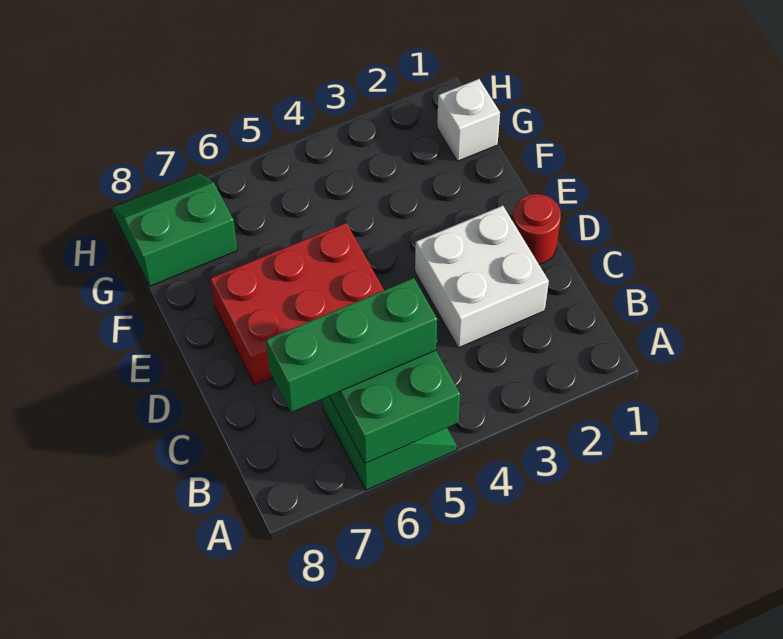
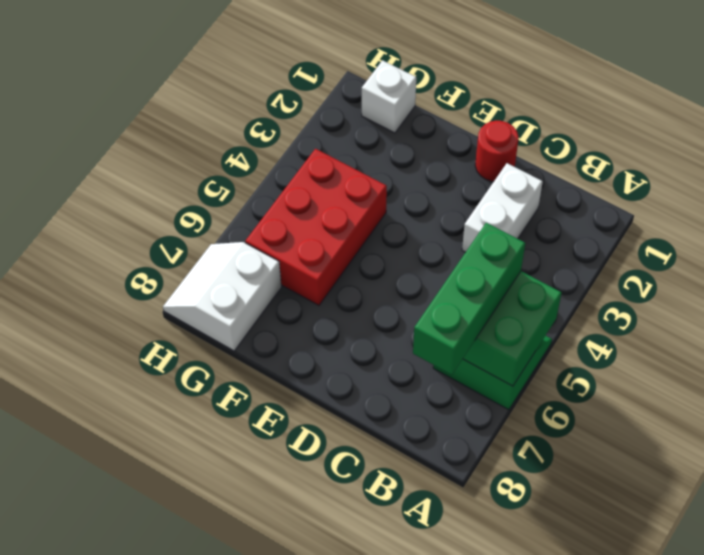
white brick C2:D3 level 1 -> white brick C2:C3 level 1
red brick D5:E7 level 1 -> red brick F4:G6 level 1
green slope G7:H8 level 1 top G -> white slope G7:H8 level 1 top G

